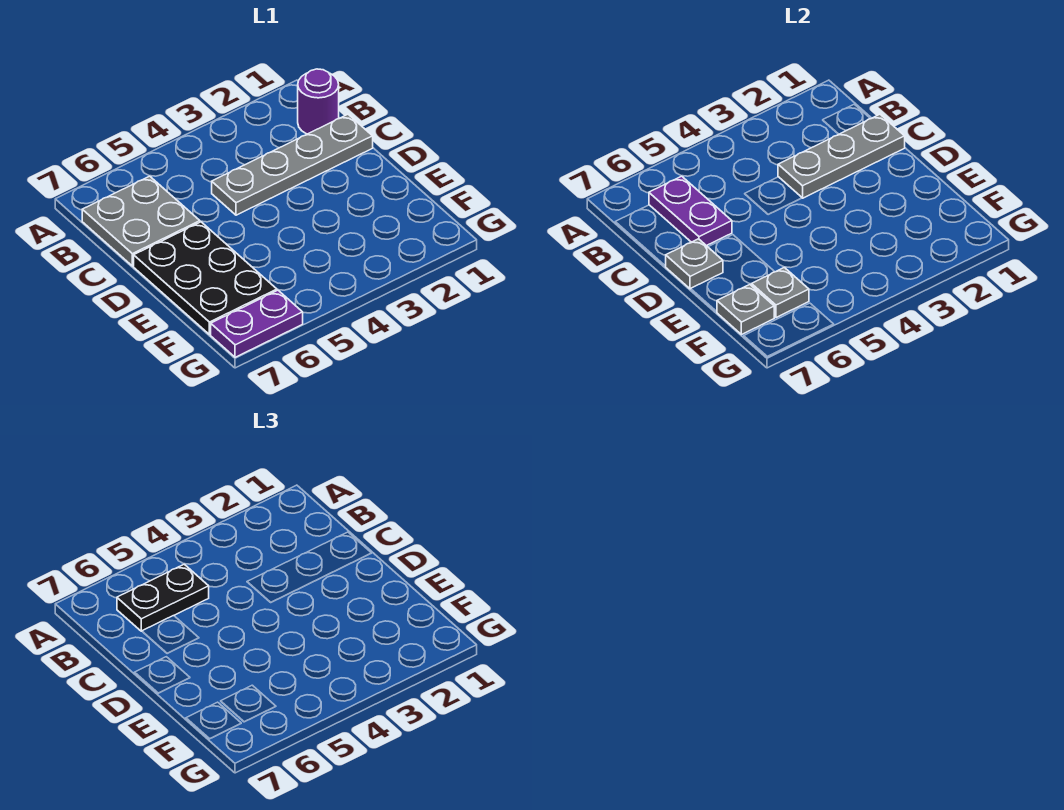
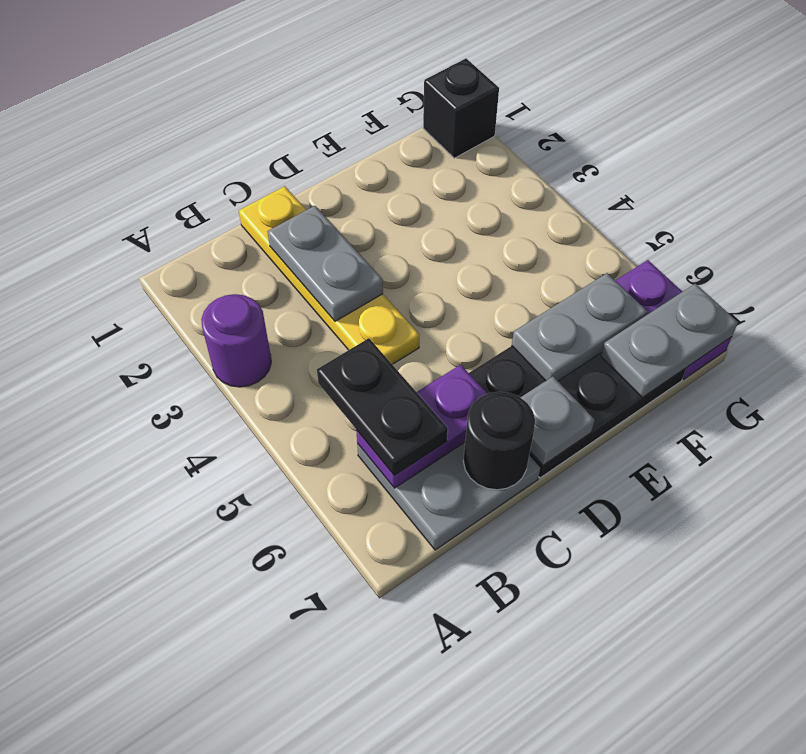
purple round brick B1 level 1 -> purple round brick A3 level 1
grey plate C1:C4 level 1 -> yellow plate C1:C4 level 1
grey plate C1:C3 level 2 -> grey plate C2:C3 level 2
none -> black round brick C7 level 2
grey plate F6 level 2 -> grey plate E6:F6 level 2
grey plate F7 level 2 -> grey plate F7:G7 level 2
none -> black brick G1 level 1

